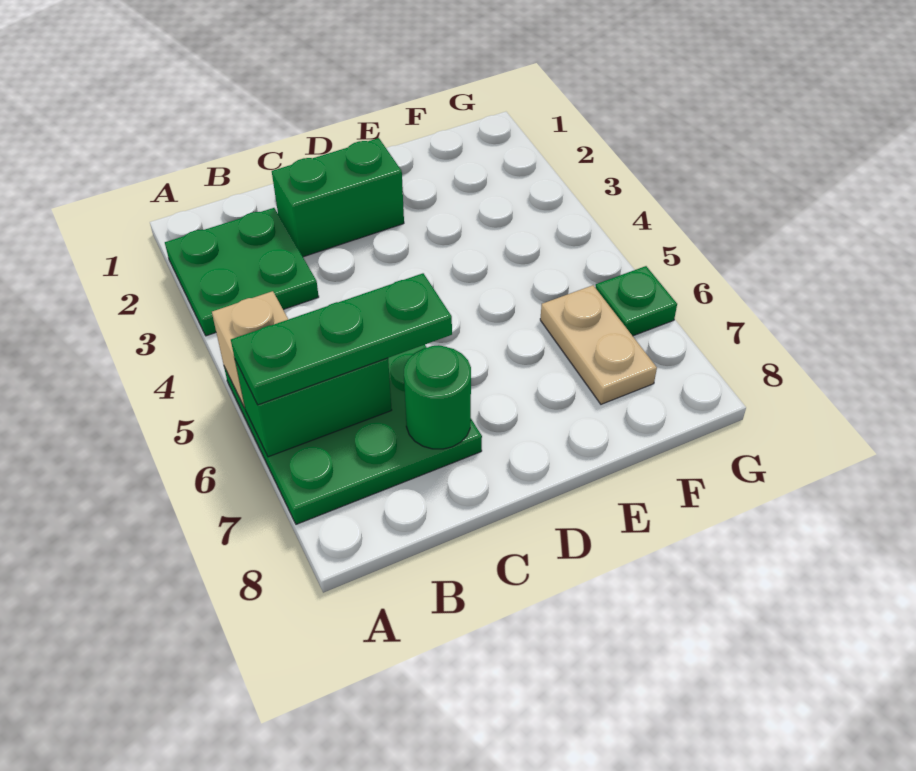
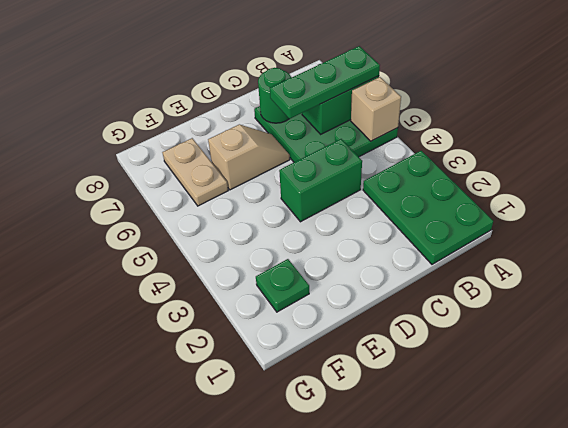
green plate A2:B3 level 1 -> green plate A1:B3 level 1
green brick C2:D2 level 1 -> green brick C4:D4 level 1
none -> tan slope D6:E6 level 1 top E
green plate G6 level 1 -> green plate F2 level 1

